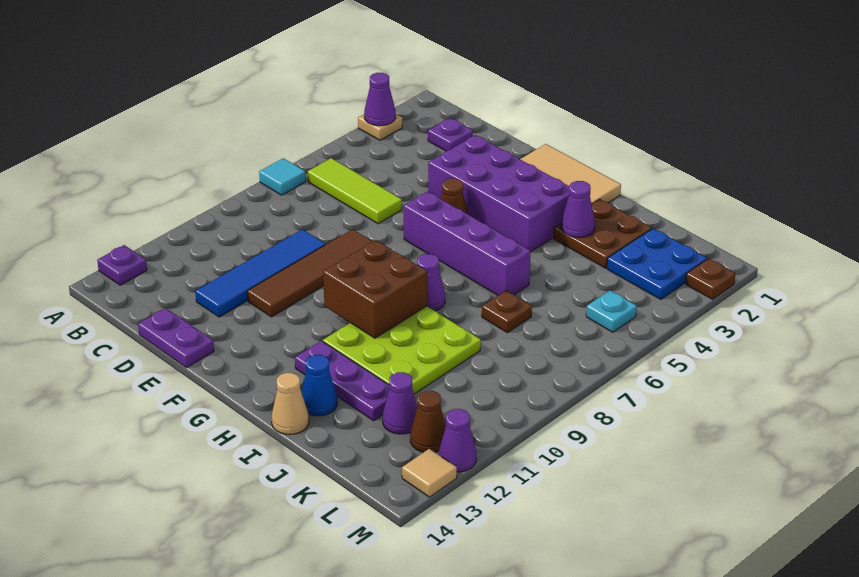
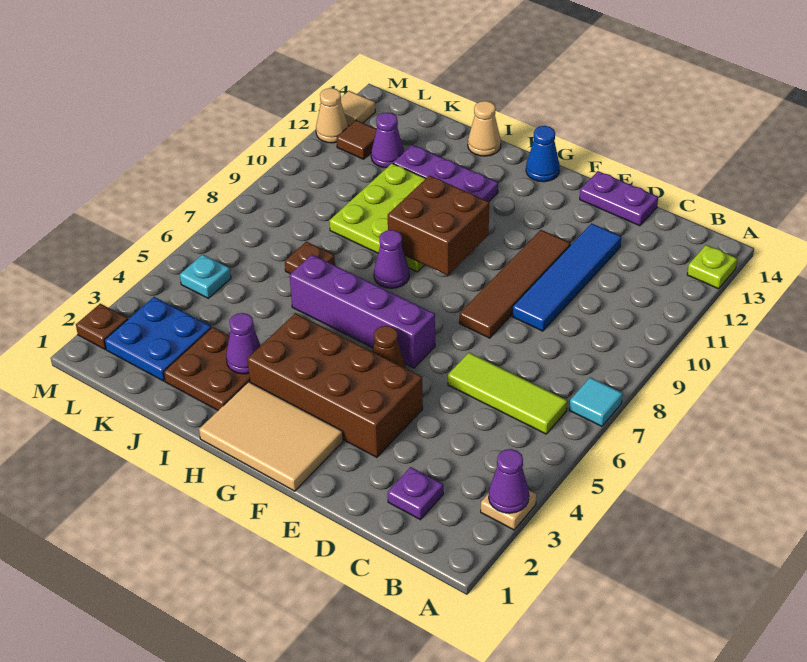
purple plate A13 level 1 -> lime plate A13 level 1
purple brick E3:H4 level 1 -> brown brick E3:H4 level 1
blue cone I13 level 1 -> blue cone G14 level 1
brown cone L12 level 1 -> brown tile L12 level 1
purple cone M12 level 1 -> tan cone M12 level 1

